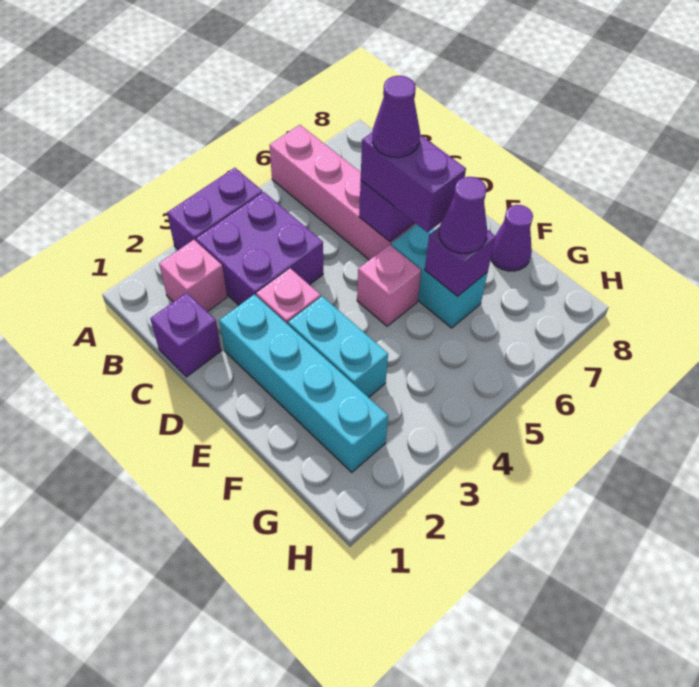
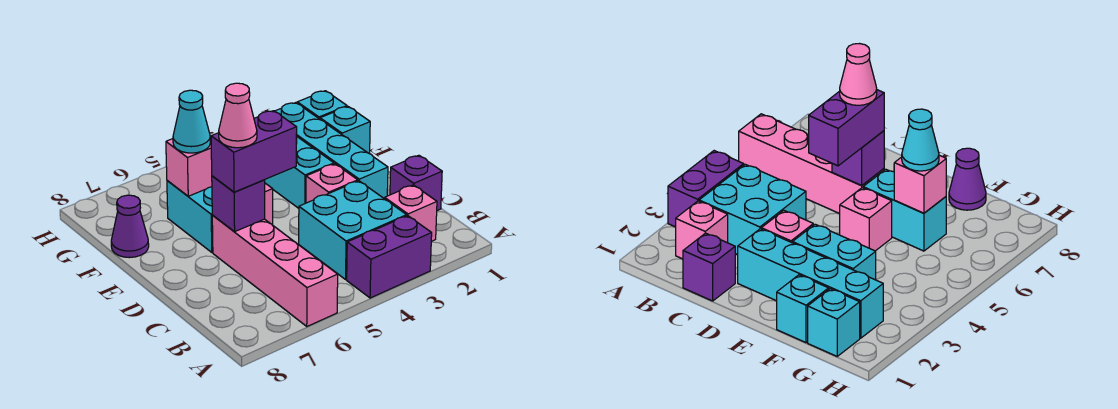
purple brick B3:C4 level 1 -> cyan brick B3:C4 level 1
purple brick D6:E6 level 3 -> purple brick D5:D6 level 3
purple cone D6 level 4 -> pink cone D6 level 4
none -> cyan brick F1 level 1
purple brick F6 level 2 -> pink brick F6 level 2
purple cone F6 level 3 -> cyan cone F6 level 3
none -> cyan brick G1 level 1

